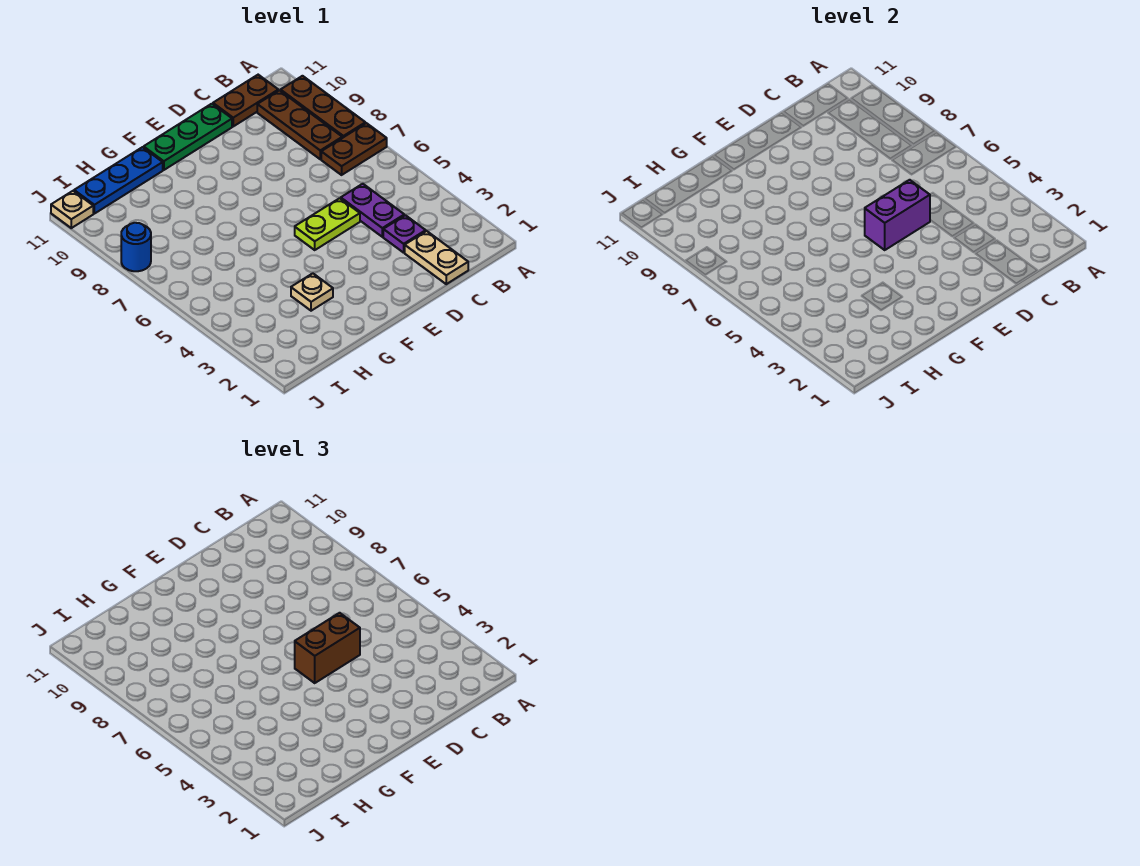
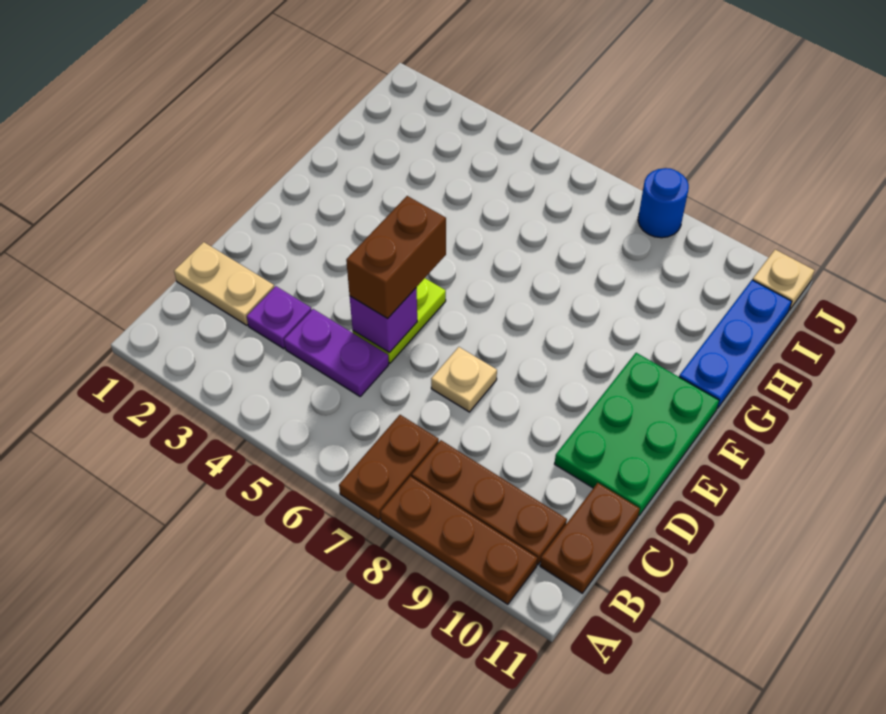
purple brick D5:E5 level 2 -> purple brick D5 level 2
green plate D11:F11 level 1 -> green plate D10:F11 level 1
tan plate G3 level 1 -> tan plate D7 level 1

